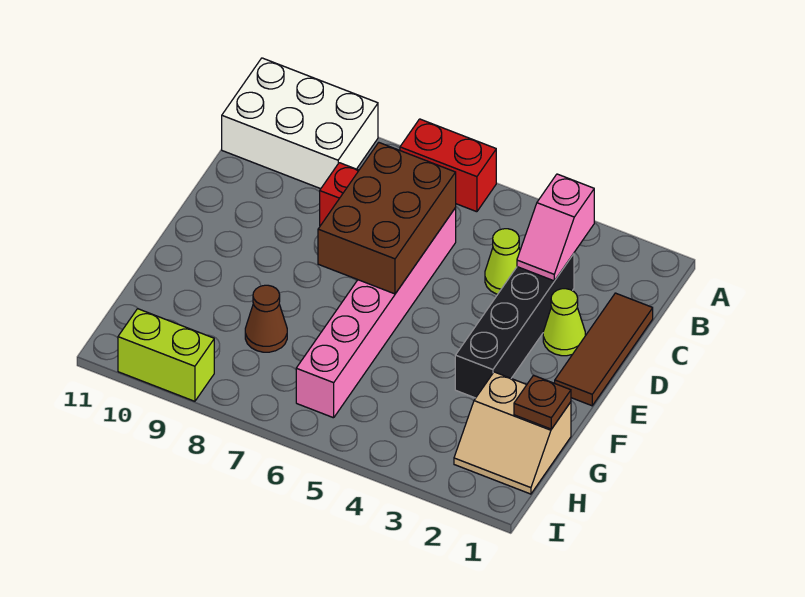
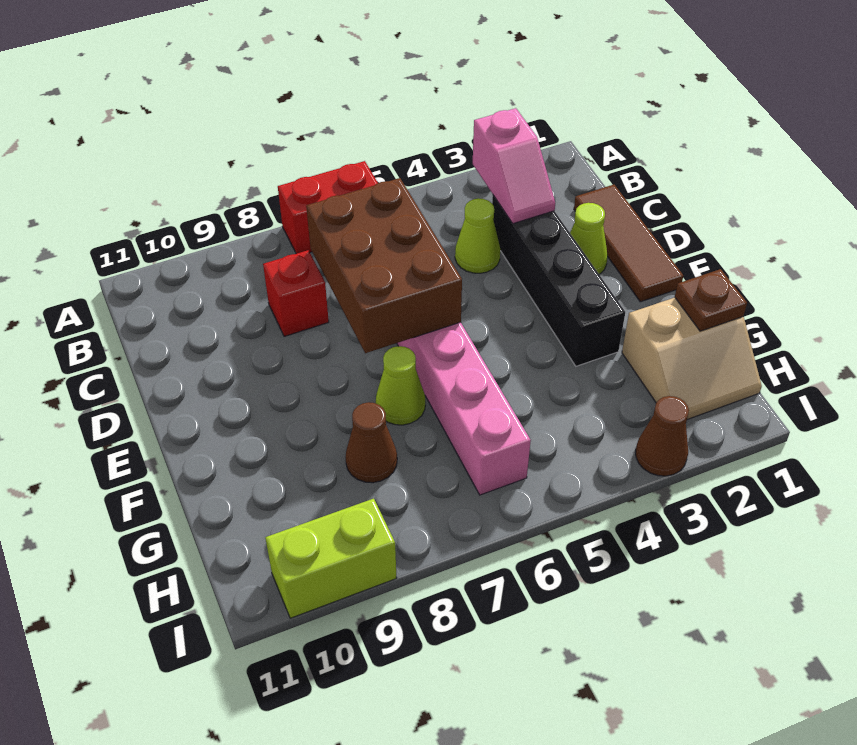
white brick A9:B11 level 1 -> none
none -> lime cone F7 level 1
none -> brown cone I3 level 1

